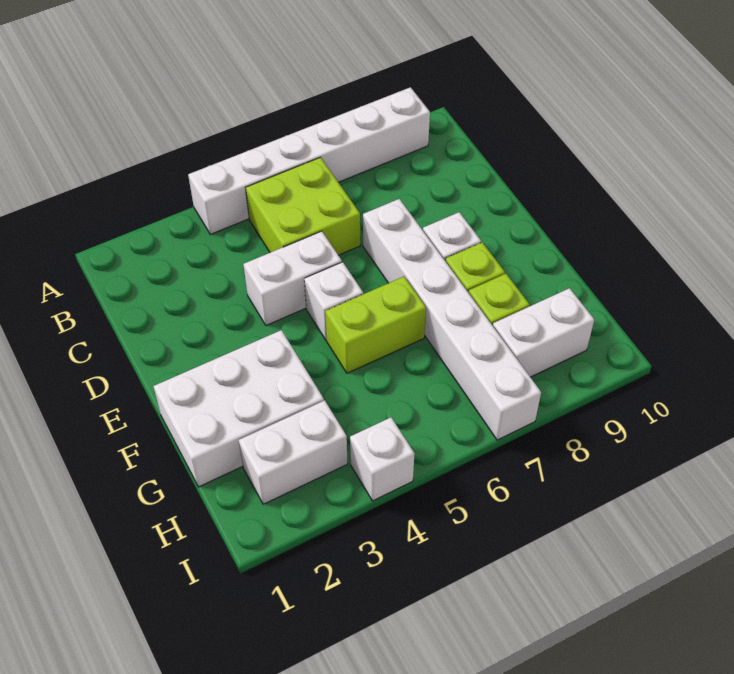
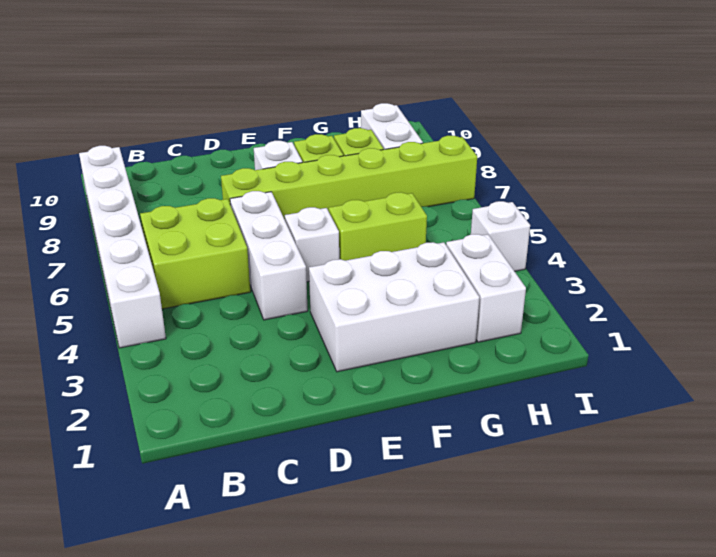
white brick D4:D5 level 1 -> white brick D4:D6 level 1
white brick D7:I7 level 1 -> lime brick D7:I7 level 1
white brick F1:G3 level 1 -> white brick E2:G3 level 1
lime brick F5:F6 level 1 -> lime brick F5:G5 level 1

